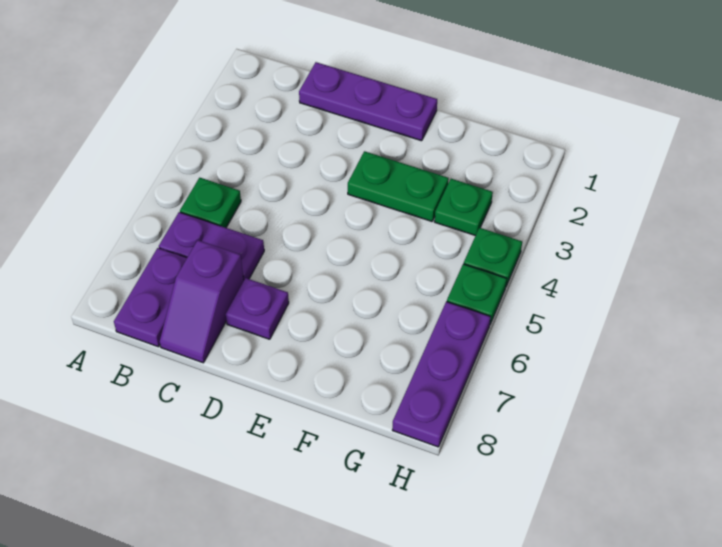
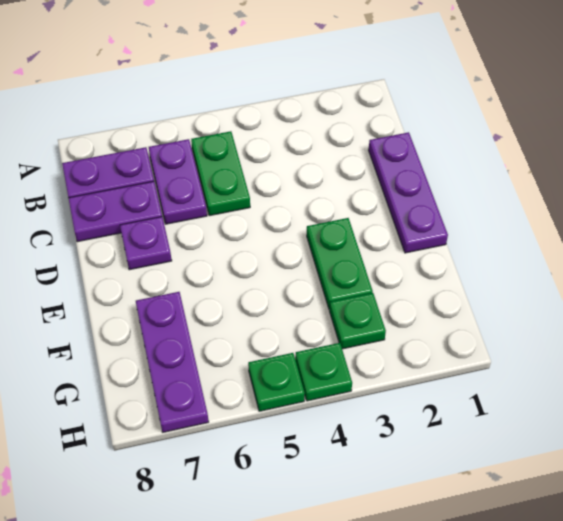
green plate B5 level 1 -> green plate B5:C5 level 1
purple slope C7:C8 level 1 top 7 -> purple plate C7:C8 level 1
purple plate H6:H8 level 1 -> purple plate F7:H7 level 1

